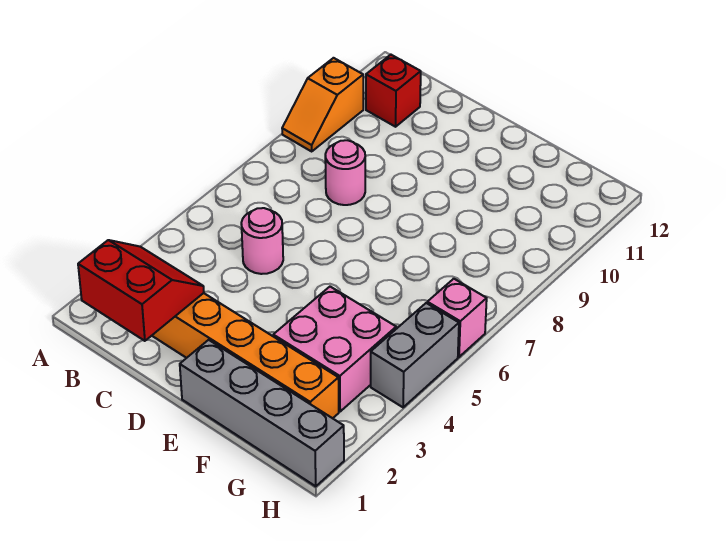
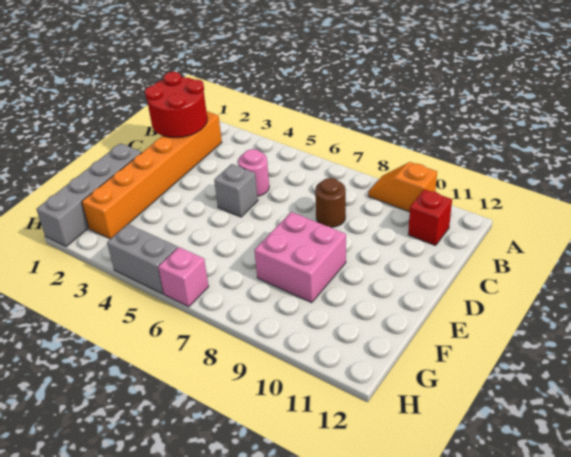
red slope B1:C2 level 2 top 1 -> red round brick B1:C2 level 2
pink round brick C8 level 1 -> brown round brick C8 level 1
none -> grey brick D5 level 1
pink brick F3:G4 level 1 -> pink brick E8:F9 level 1

